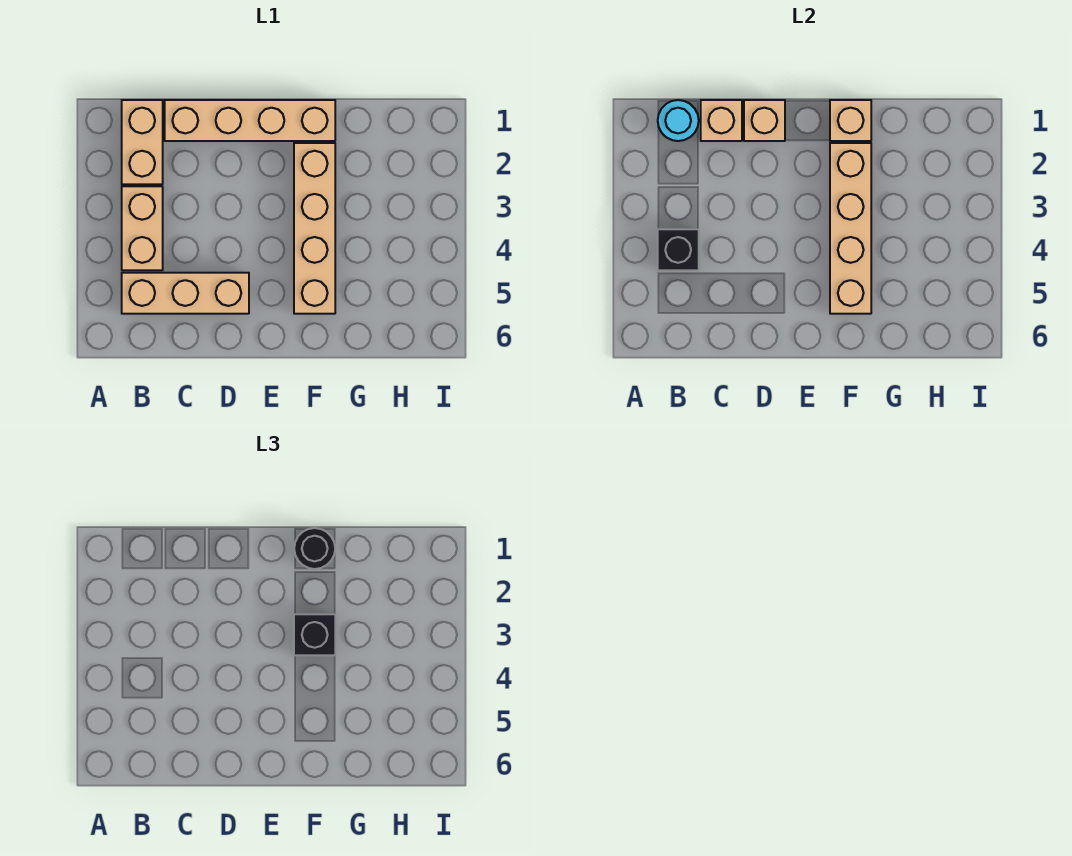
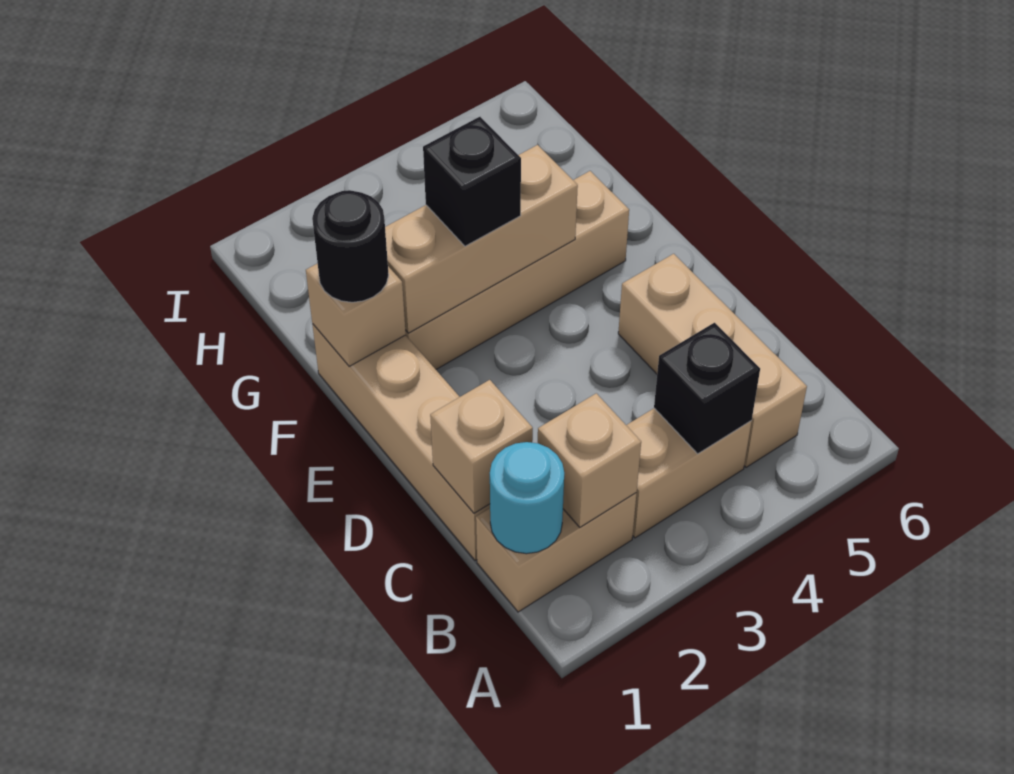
tan brick D1 level 2 -> tan brick B2 level 2
tan brick F2:F5 level 2 -> tan brick F2:F4 level 2

